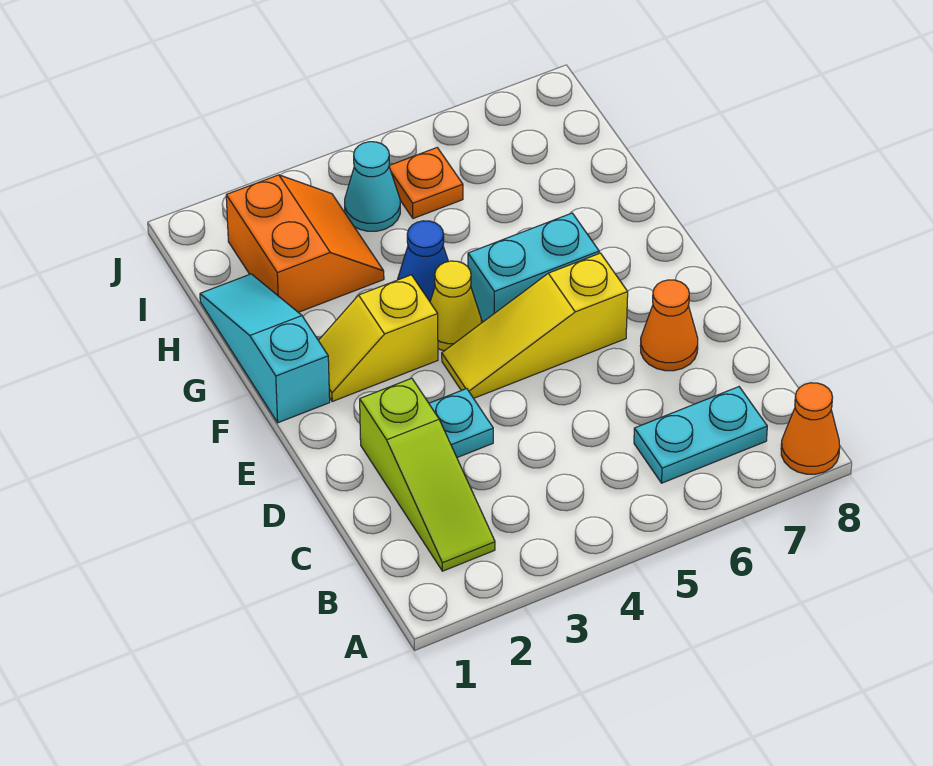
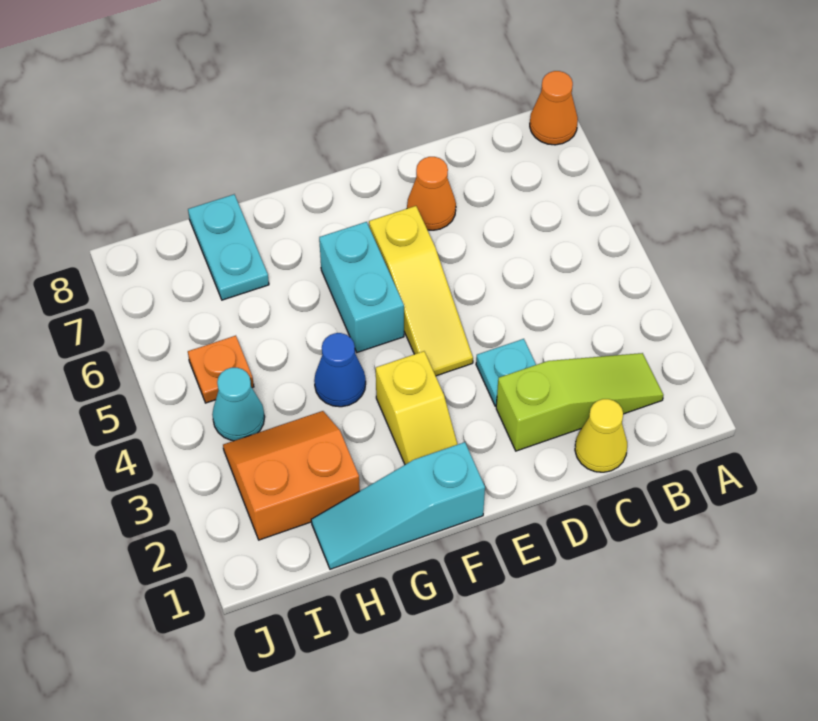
cyan plate B6:B7 level 1 -> cyan plate H7:H8 level 1
yellow cone F4 level 1 -> yellow cone C1 level 1

